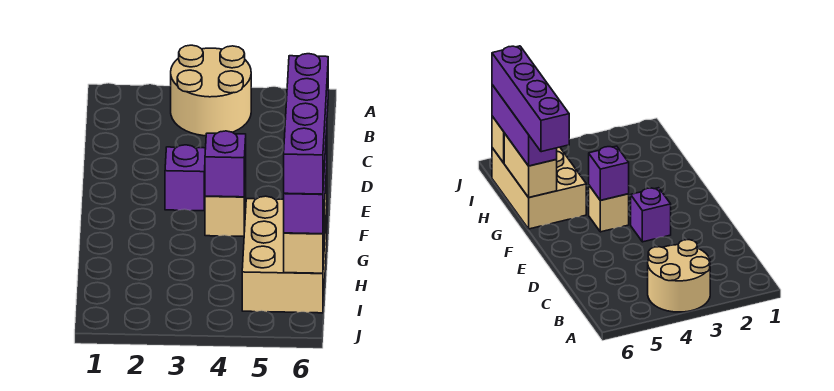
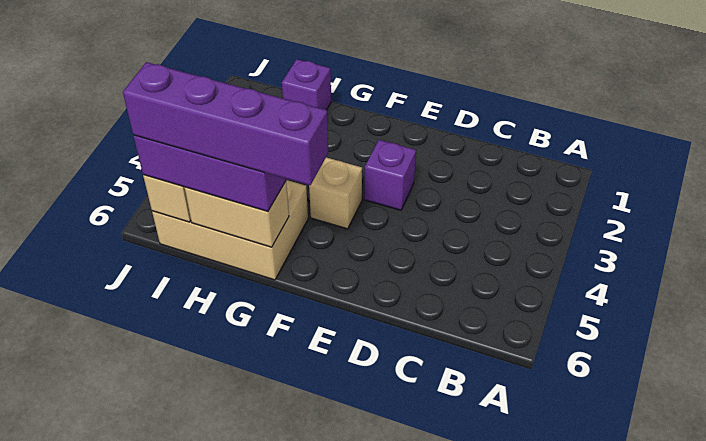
tan round brick A3:B4 level 1 -> none
purple brick F4 level 2 -> purple brick H1 level 1

